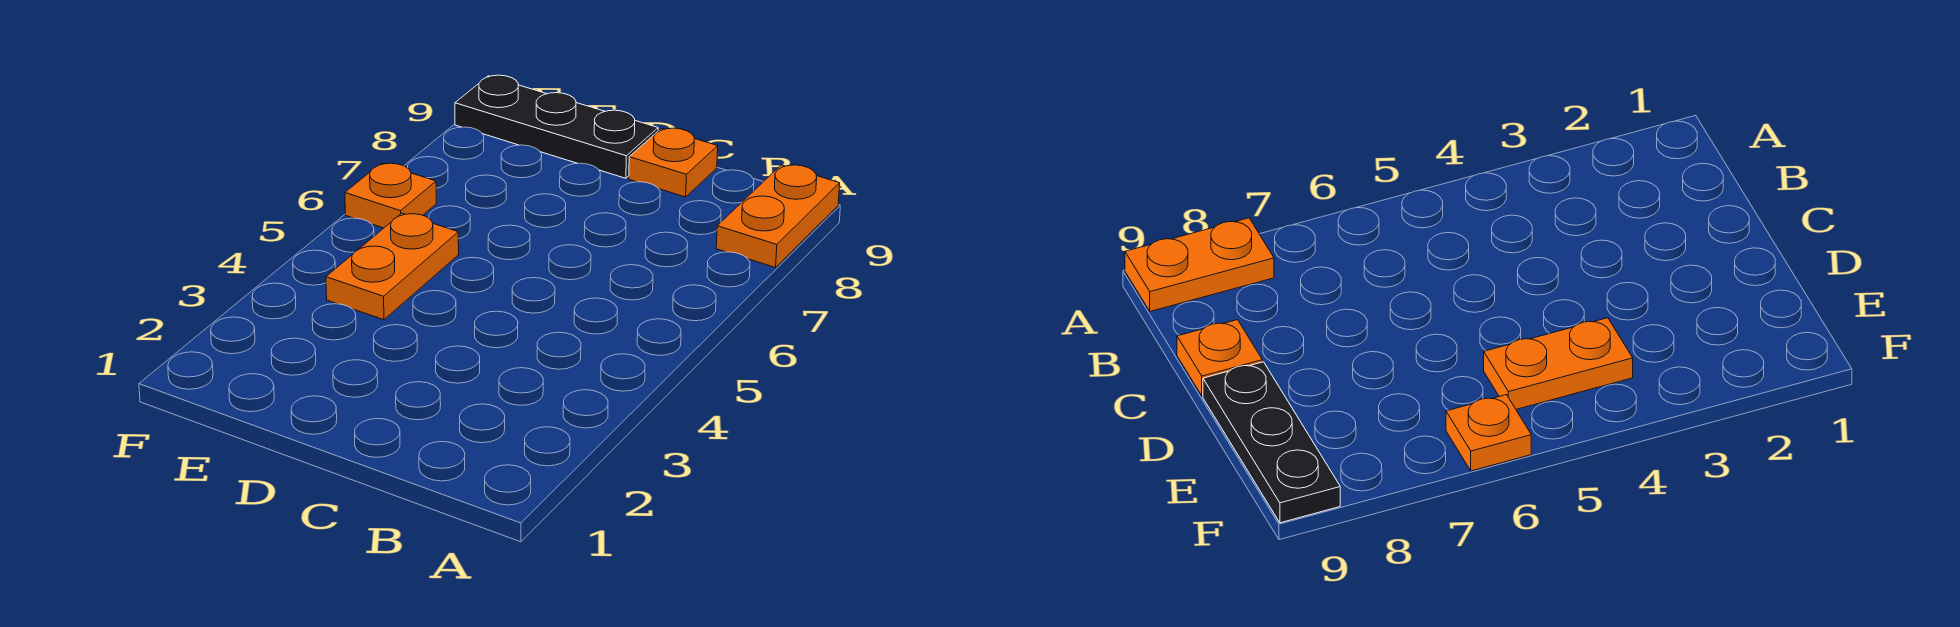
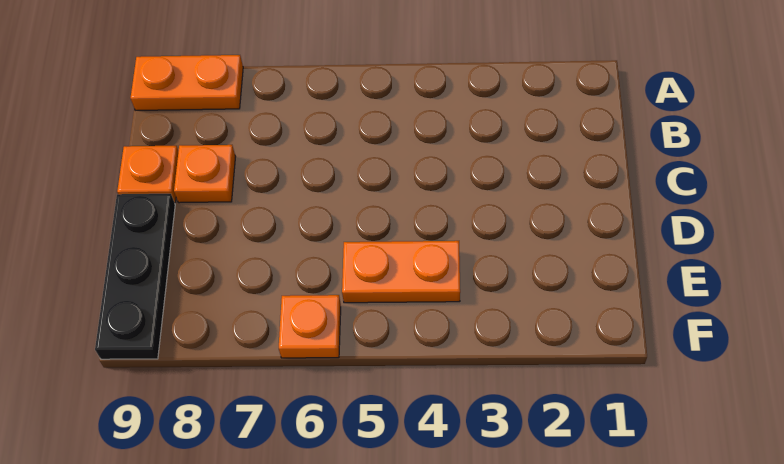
none -> orange plate C8 level 1

